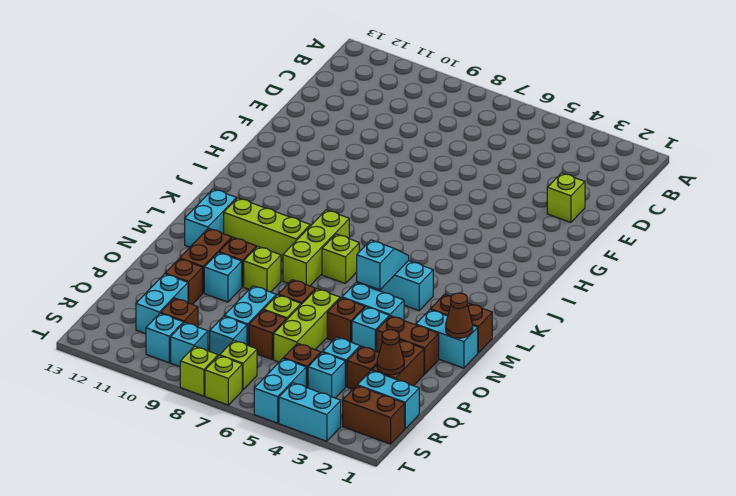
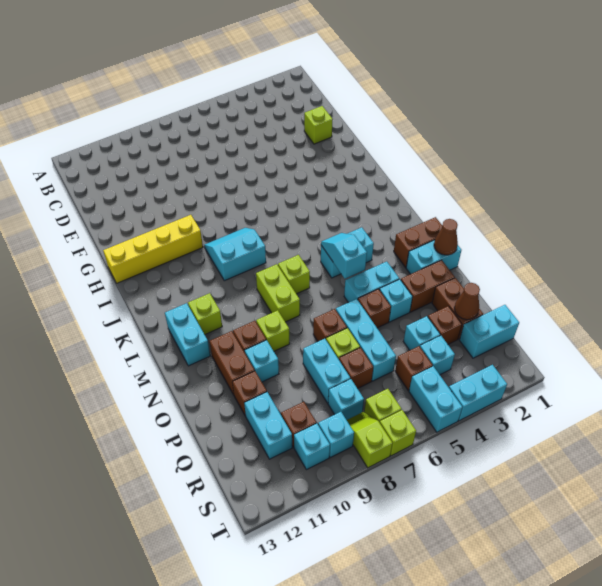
none -> yellow brick H10:H13 level 1
none -> cyan slope I8:J9 level 1 top J
lime brick K8:M8 level 1 -> lime brick L8:M8 level 1
lime brick L9:L11 level 1 -> lime brick L11 level 1
lime brick O6:Q6 level 1 -> cyan brick O6:Q6 level 1
brown brick S1:S2 level 1 -> none

